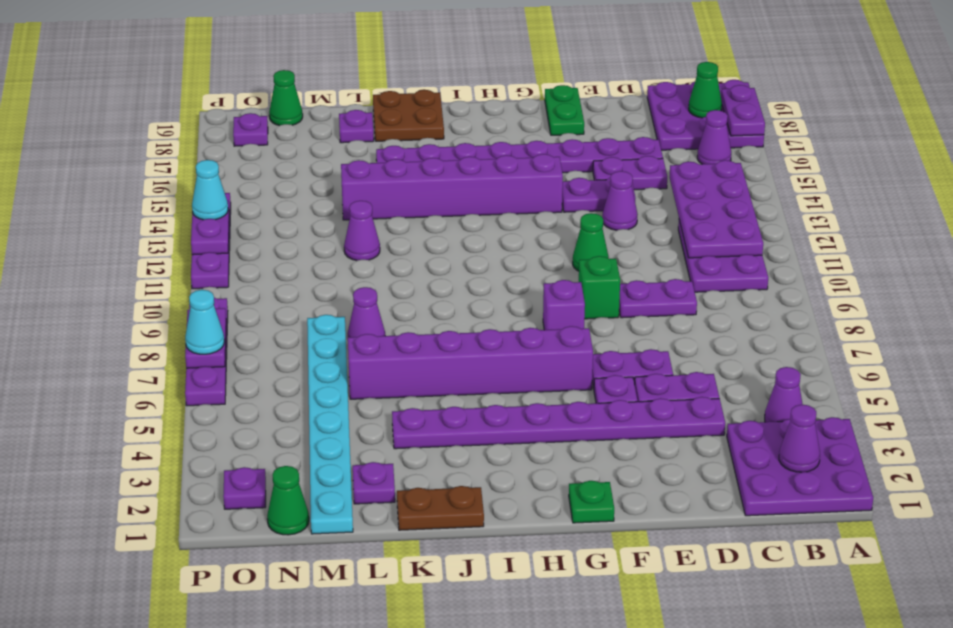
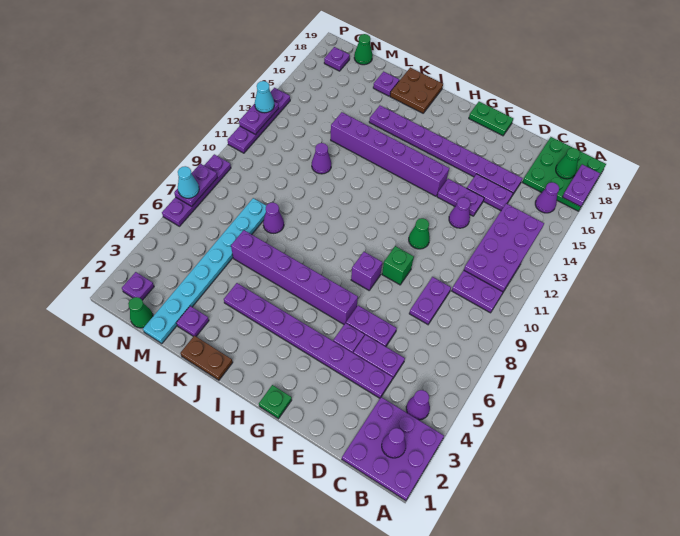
purple plate A17:C19 level 1 -> green plate A17:C19 level 1
purple plate D9:E9 level 1 -> purple plate D8:D9 level 1
green plate F18:F19 level 1 -> green plate F19:G19 level 1

